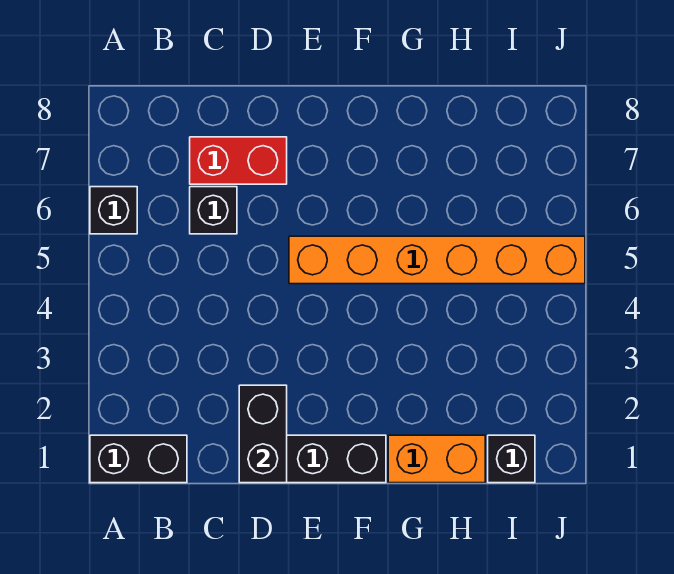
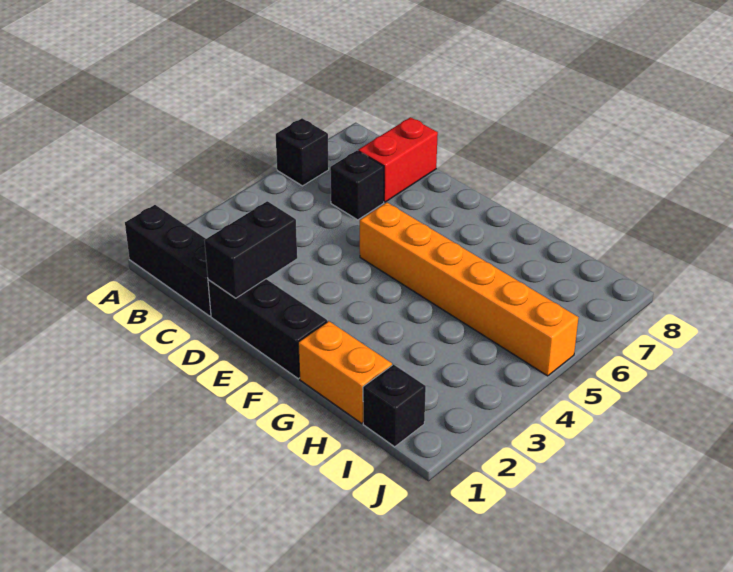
black brick A1:B1 level 1 -> black brick A1:C1 level 1
red brick C7:D7 level 1 -> red brick C7:C8 level 1

